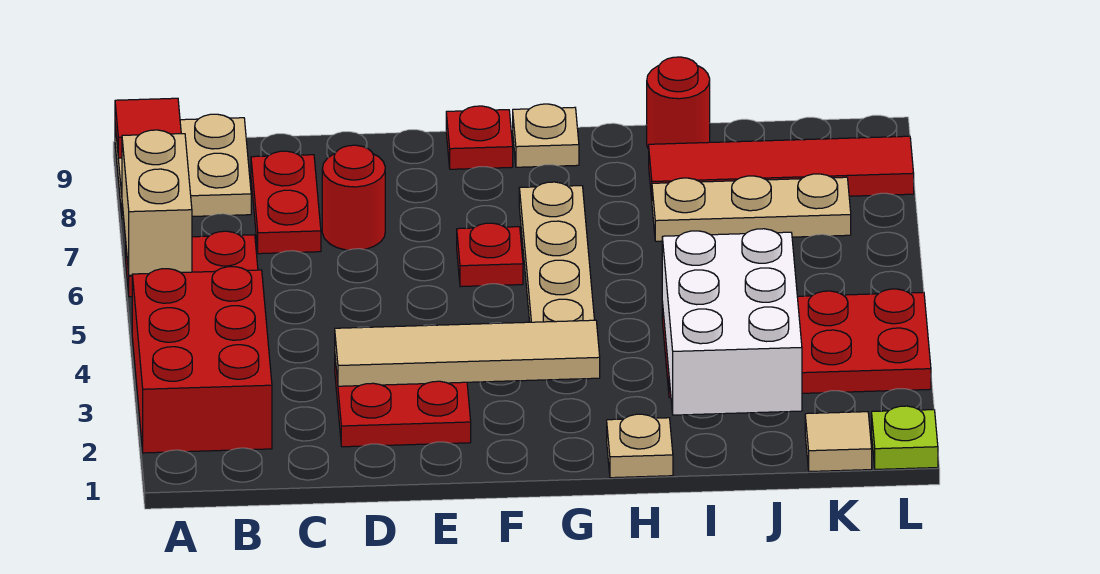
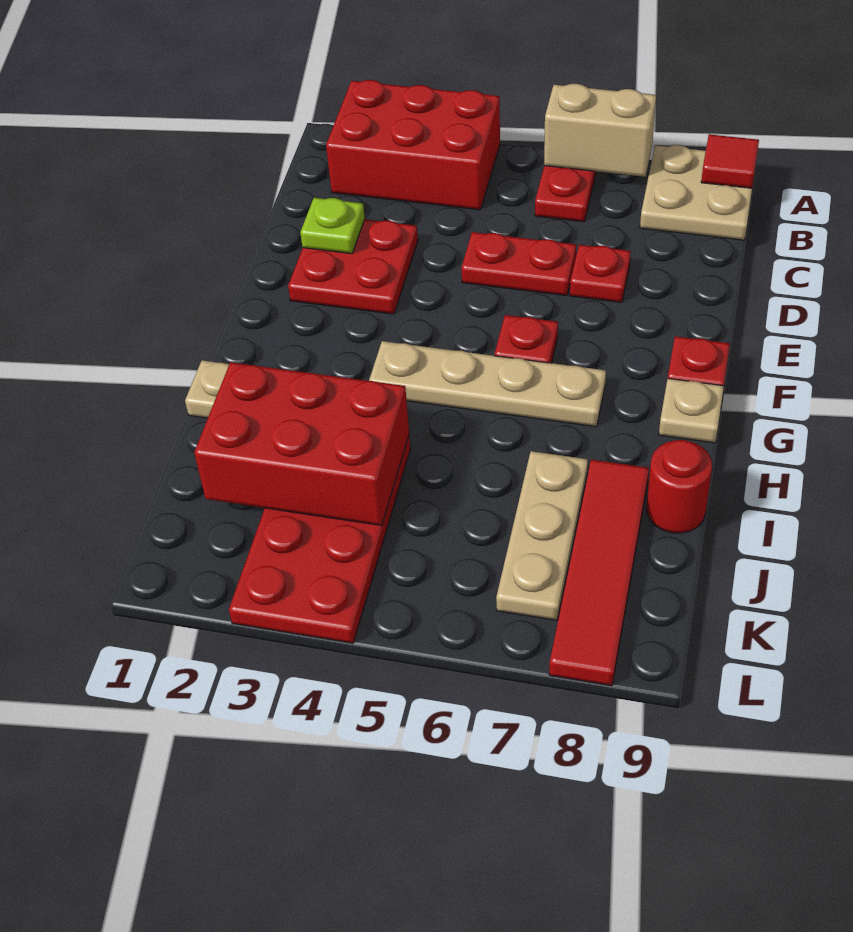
red plate C7:C8 level 1 -> red plate D5:D6 level 1
tan tile D3:G3 level 2 -> none
red round brick D7 level 1 -> red plate D7 level 1
white brick I2:J4 level 2 -> red brick I2:J4 level 2
tan tile K1 level 1 -> none
lime plate L1 level 1 -> lime plate D2 level 2

